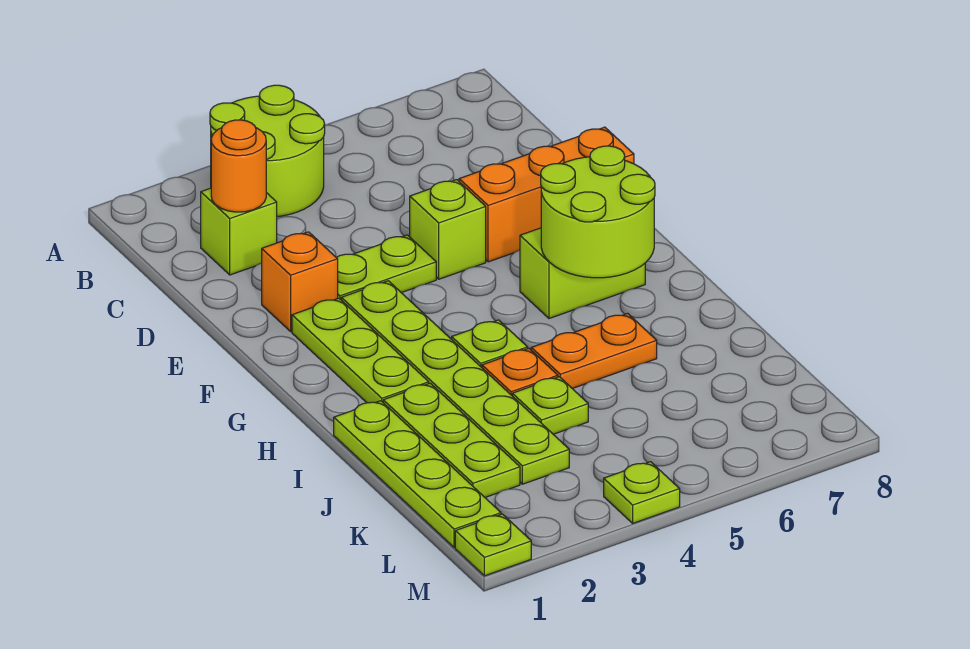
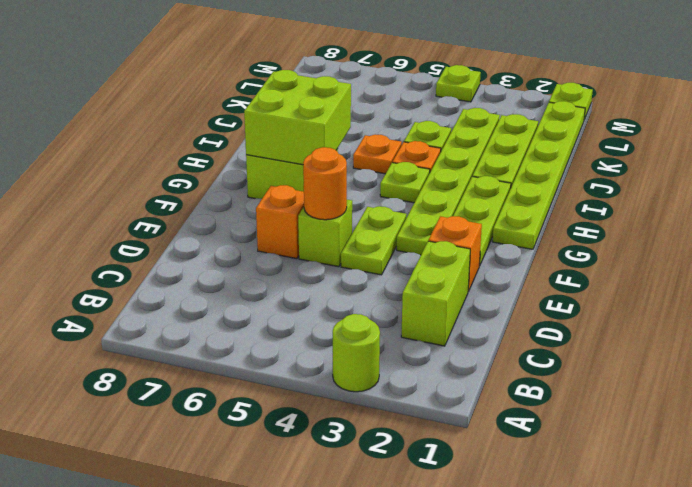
lime round brick A3:B4 level 1 -> lime round brick A3 level 1
lime brick C2 level 1 -> lime brick C2:D2 level 1
orange round brick C2 level 2 -> orange round brick E5 level 2
lime plate E3:E4 level 1 -> lime plate E4:F4 level 1
orange brick E6:E8 level 1 -> orange brick E6 level 1
lime round brick G6:H7 level 2 -> lime brick G6:H7 level 2
lime plate I1:L1 level 1 -> lime plate G1:L1 level 1
orange plate I5:I6 level 1 -> orange plate I5 level 1

